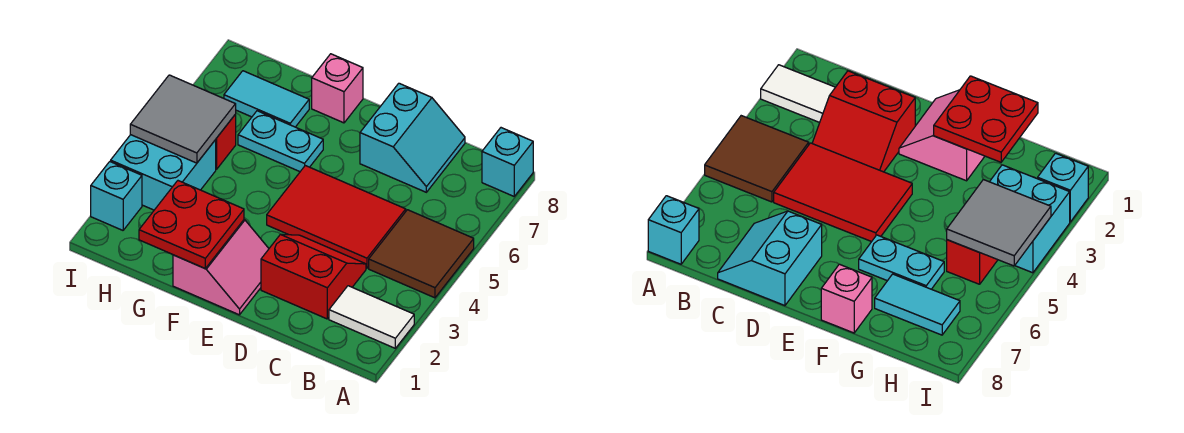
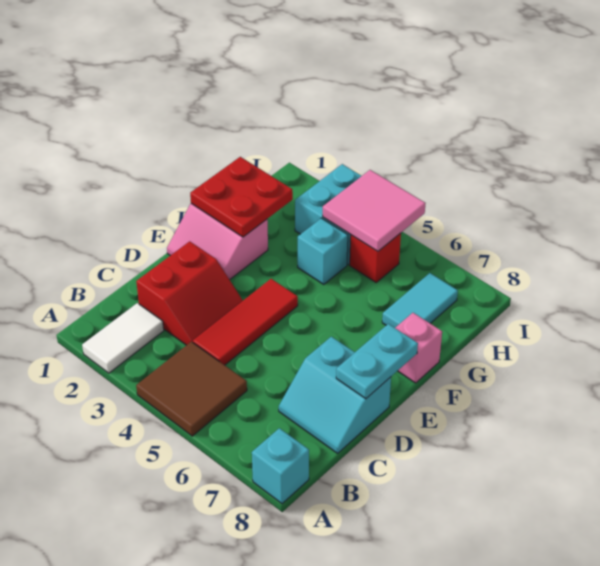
red tile C4:E5 level 1 -> red tile C4:E4 level 1
cyan plate F6:G6 level 1 -> cyan plate D8:E8 level 2
grey tile H4:I5 level 2 -> pink tile H4:I5 level 2
cyan brick I2 level 1 -> cyan brick G4 level 1

